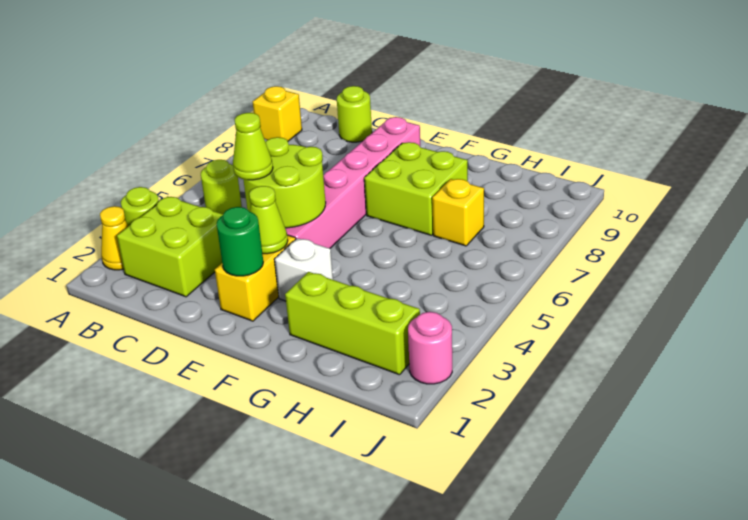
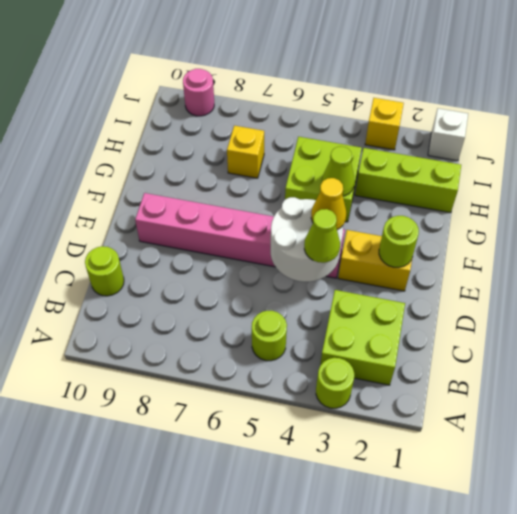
yellow cone A2 level 1 -> yellow cone E4 level 3
yellow brick A9 level 1 -> yellow brick J3 level 1
lime round brick D4:E5 level 2 -> white round brick D4:E5 level 2
green round brick E2 level 2 -> lime round brick E2 level 2
lime cone E3 level 2 -> lime cone G4 level 2
white brick F3 level 1 -> white brick J1 level 1
lime brick F7:G8 level 1 -> lime brick G4:H5 level 1
lime brick G2:I2 level 1 -> lime brick H1:H3 level 1
pink round brick J2 level 1 -> pink round brick J9 level 1

